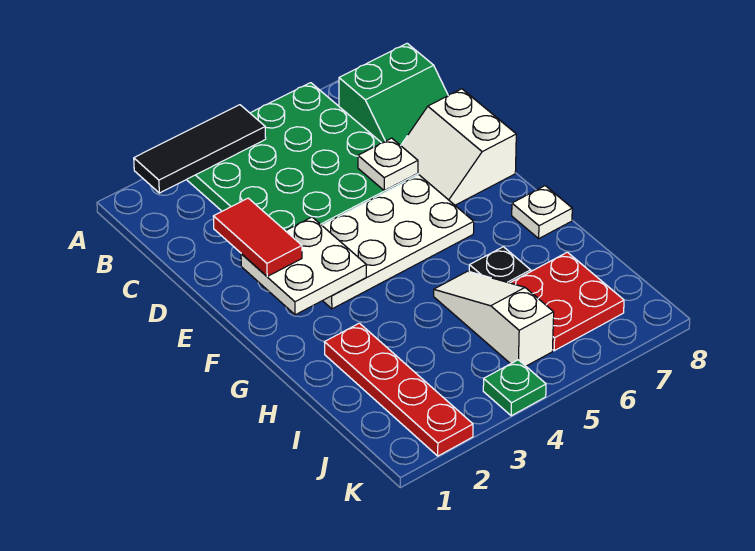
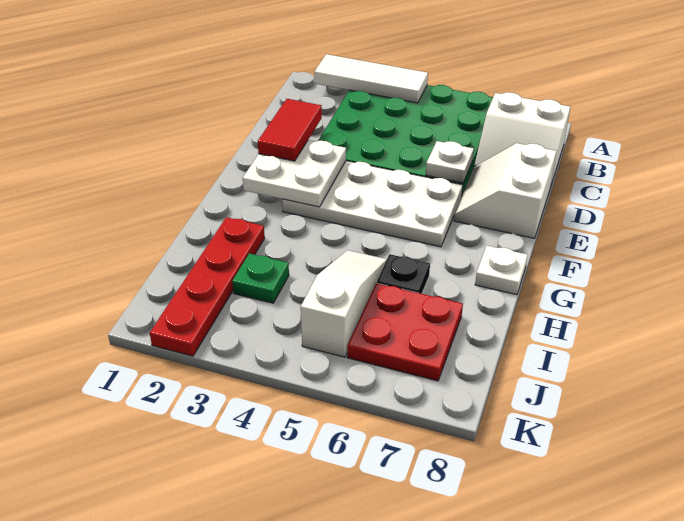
black tile A2:A4 level 2 -> white tile A2:A4 level 2
green slope B7:C8 level 1 top B -> white slope B7:C8 level 1 top B
green plate K4 level 1 -> green plate I3 level 1

